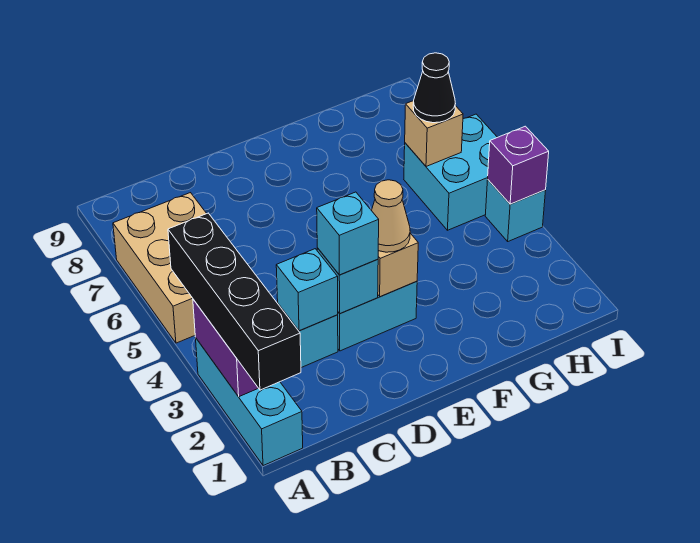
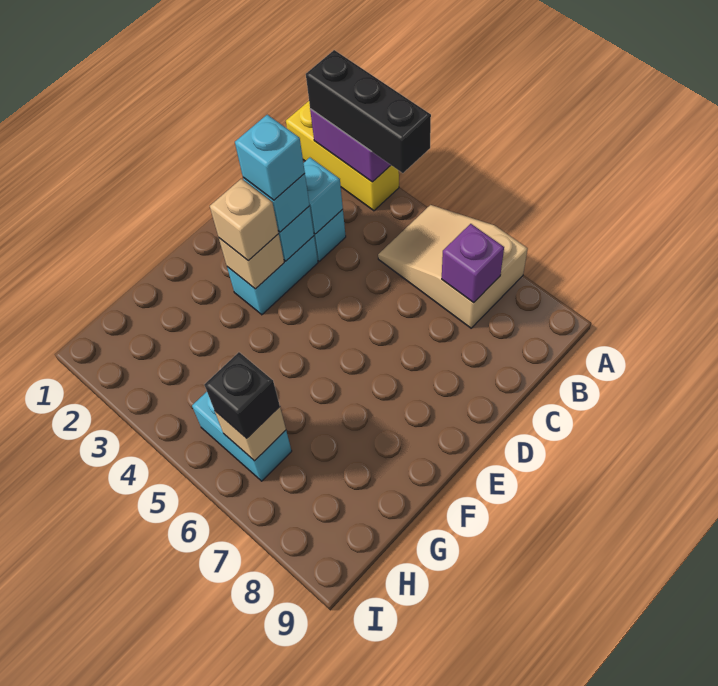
cyan brick A1:A3 level 1 -> yellow brick A1:A3 level 1
black brick A1:A4 level 3 -> black brick A2:A4 level 3
tan brick A5:B7 level 1 -> tan slope A5:B7 level 1 top 7
tan cone E3 level 3 -> tan brick E3 level 3
cyan brick H5:I6 level 1 -> cyan brick H5:H6 level 1
black cone H6 level 3 -> black brick H6 level 3
cyan brick I4 level 1 -> cyan brick D3 level 4
purple brick I4 level 2 -> purple brick B7 level 2

